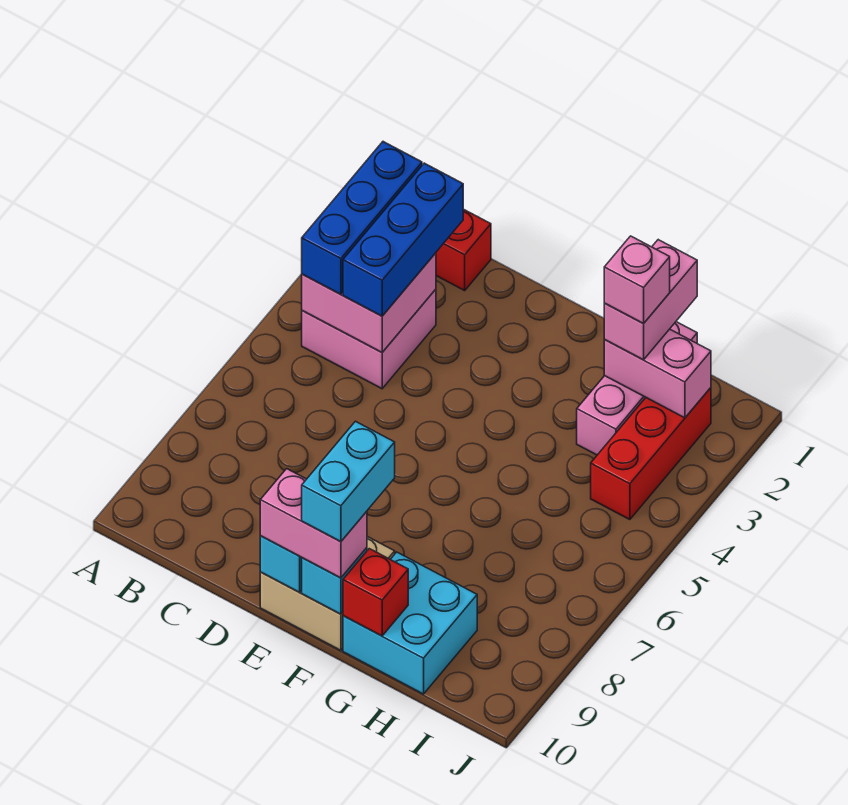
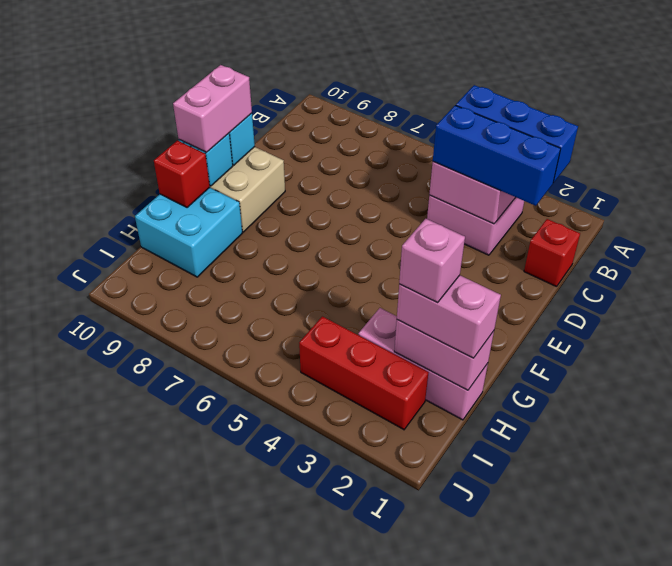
cyan brick F9:F10 level 4 -> none
pink brick H2:I2 level 2 -> pink brick H1:H2 level 2

